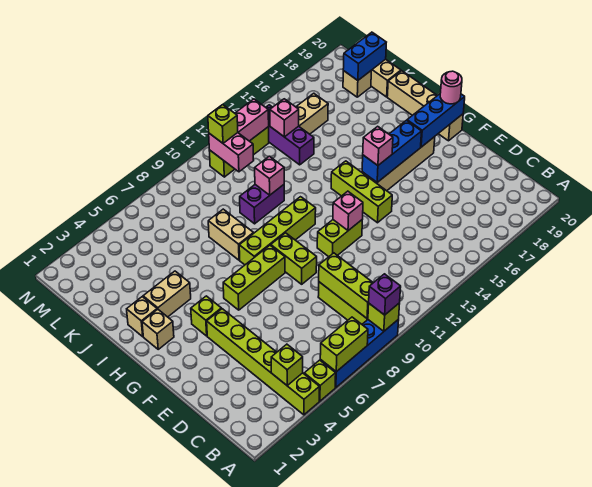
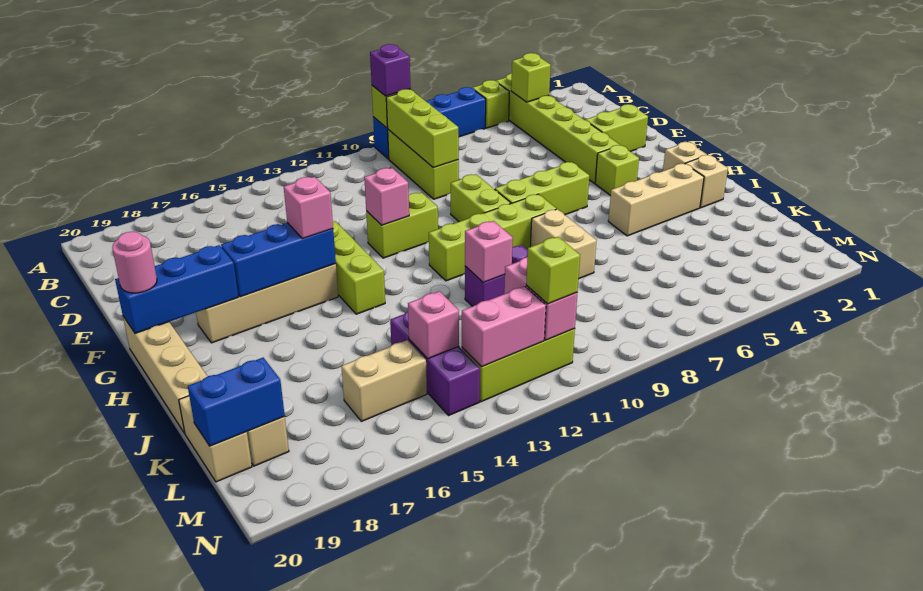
lime brick A6:A7 level 2 -> lime brick E2:E3 level 1
tan brick I3:I4 level 1 -> tan brick I3:I5 level 1

